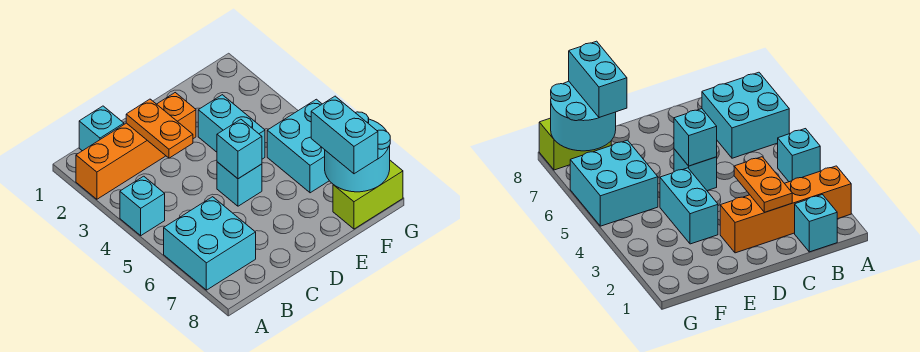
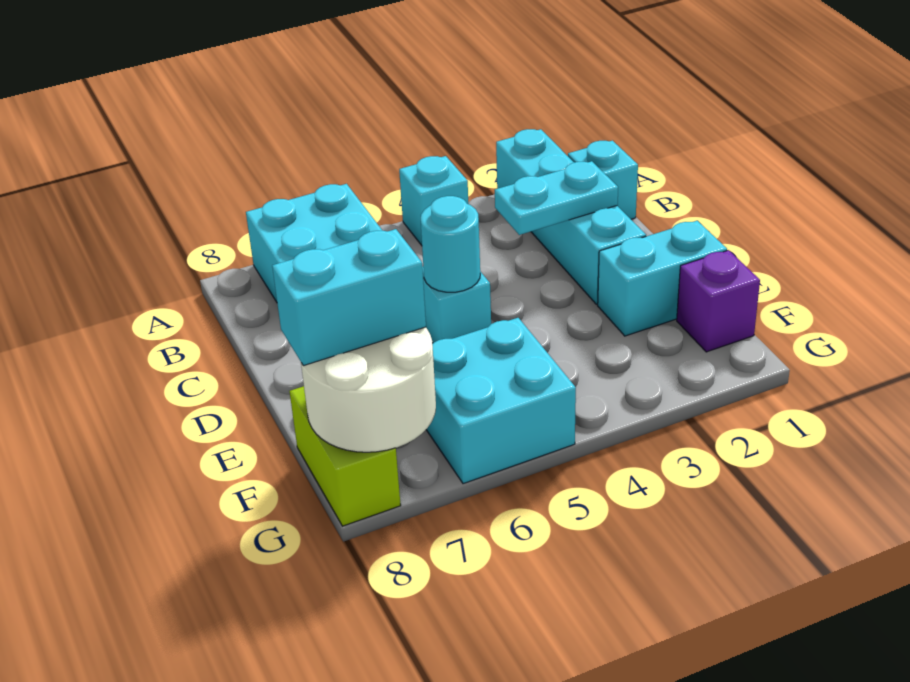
orange brick A2:D2 level 1 -> cyan brick A2:D2 level 1
orange plate C2:C3 level 2 -> cyan plate C2:C3 level 2
cyan brick D5 level 2 -> cyan round brick D5 level 2
cyan brick E3:E4 level 1 -> cyan brick E1:E2 level 1
none -> purple brick F1 level 1
cyan round brick F7:G8 level 2 -> white round brick F7:G8 level 2

